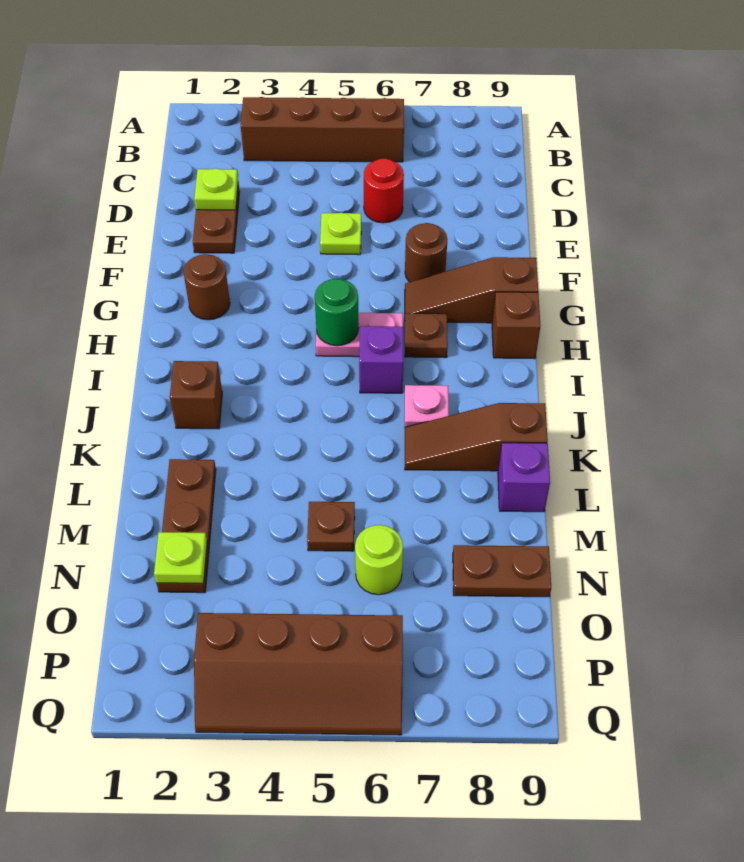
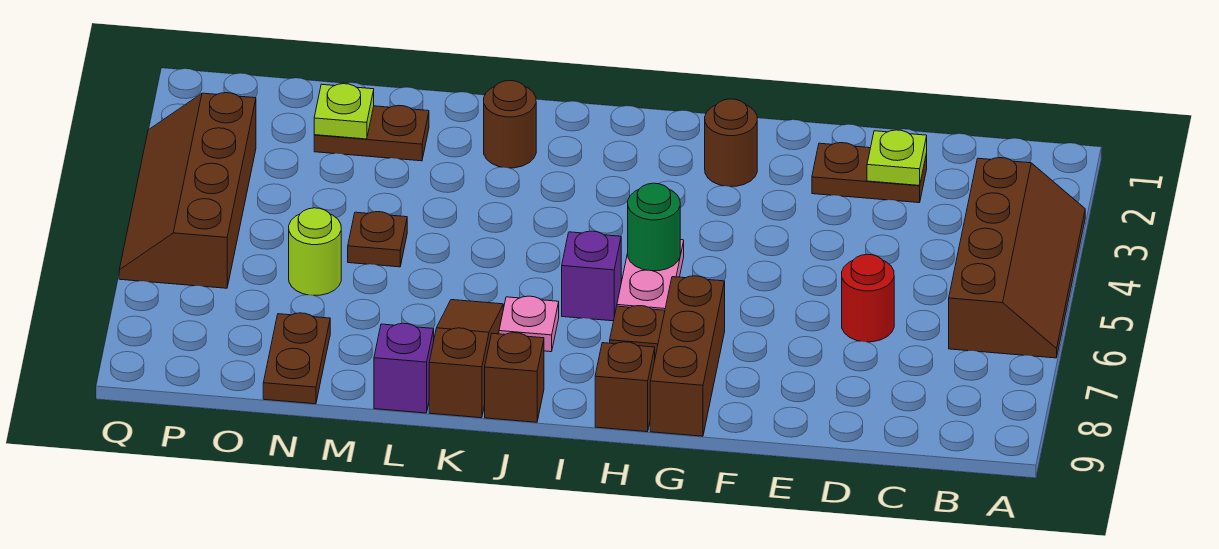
lime plate E5 level 1 -> none
brown round brick F7 level 1 -> brown round brick K2 level 1
brown slope G7:G9 level 1 top 9 -> brown brick G7:G9 level 1
brown brick J2 level 1 -> brown brick J9 level 1
brown plate L2:N2 level 1 -> brown plate M2:N2 level 1

